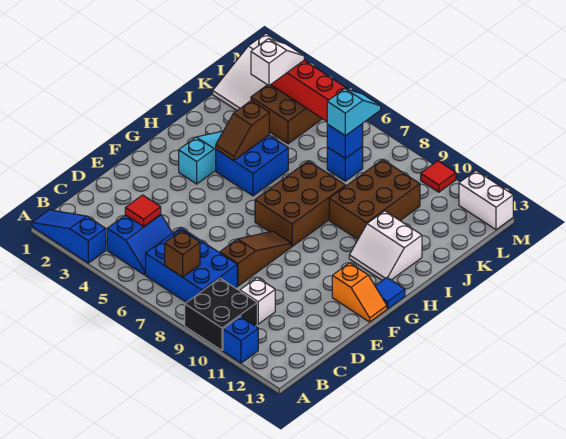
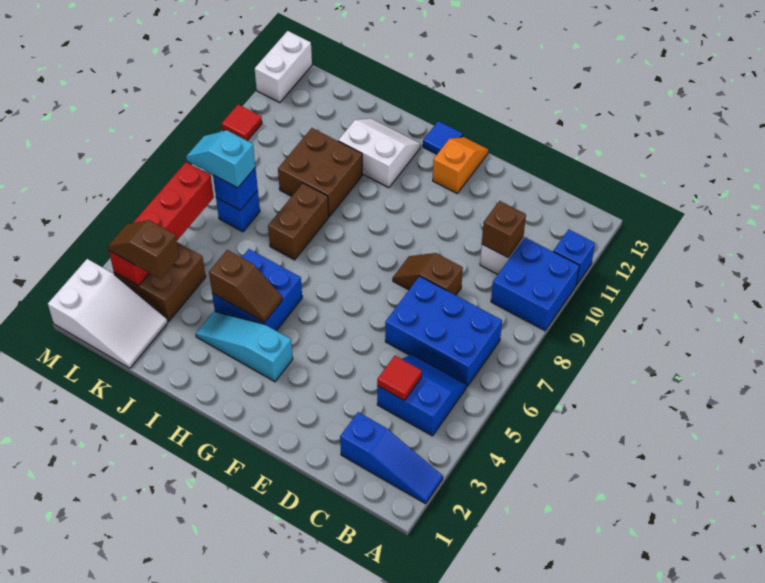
blue slope A1:A3 level 1 top 3 -> blue slope A2:C2 level 1 top C
black brick A9:B10 level 1 -> blue brick A9:B10 level 1
blue brick B6:C8 level 1 -> blue brick B6:D7 level 1
brown brick B7 level 2 -> brown brick C10 level 2
brown slope D8:F8 level 1 top D -> brown slope D8:E8 level 1 top D
brown brick G7:I8 level 1 -> brown brick I7:I8 level 1
white slope H11:I12 level 1 top I -> white slope H11:I12 level 1 top 11
brown brick I9:K10 level 1 -> brown brick I9:J10 level 1
white slope K3:L3 level 3 top K -> brown slope K3:L3 level 3 top K

